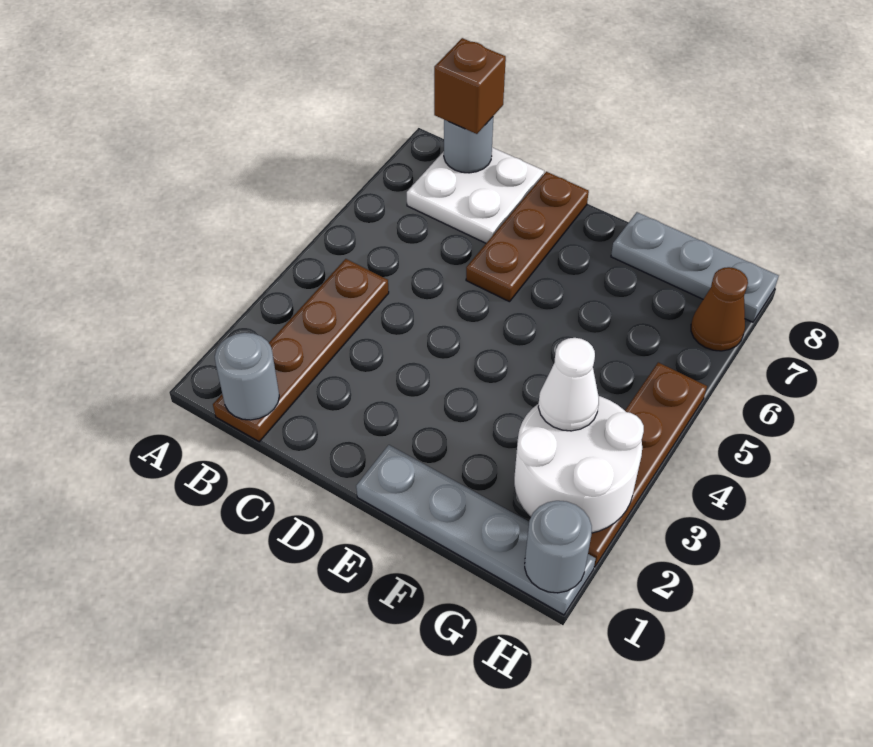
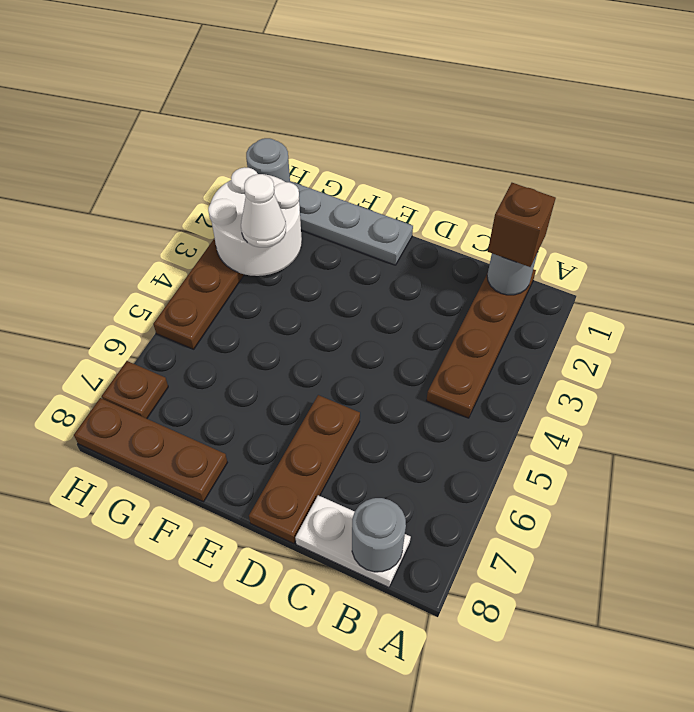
white plate B7:C8 level 1 -> white plate B8:C8 level 1
brown brick B8 level 3 -> brown brick B1 level 3
grey plate F8:H8 level 1 -> brown plate F8:H8 level 1
brown cone H7 level 1 -> brown plate H7 level 1

